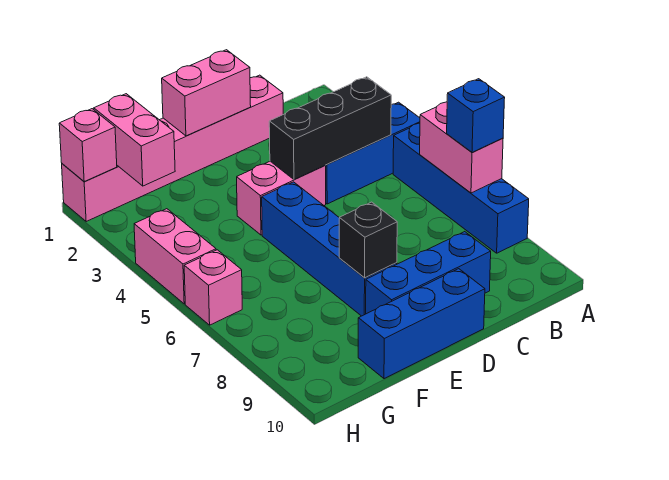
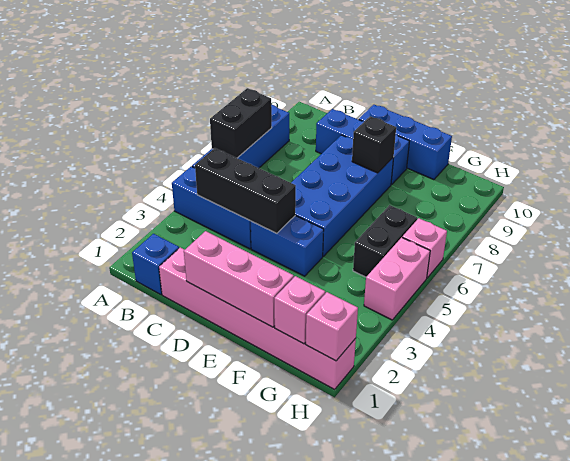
pink brick A6:A7 level 2 -> black brick A6:A7 level 2
blue brick A7 level 3 -> blue brick B1 level 1
pink brick D1:E1 level 2 -> pink brick D1:F1 level 2
pink brick D4:E4 level 1 -> blue brick D4:E4 level 1
blue brick E5:E8 level 1 -> blue brick D5:E8 level 1
pink brick G1:G2 level 2 -> pink brick G1 level 2
none -> black brick G5:G6 level 1

